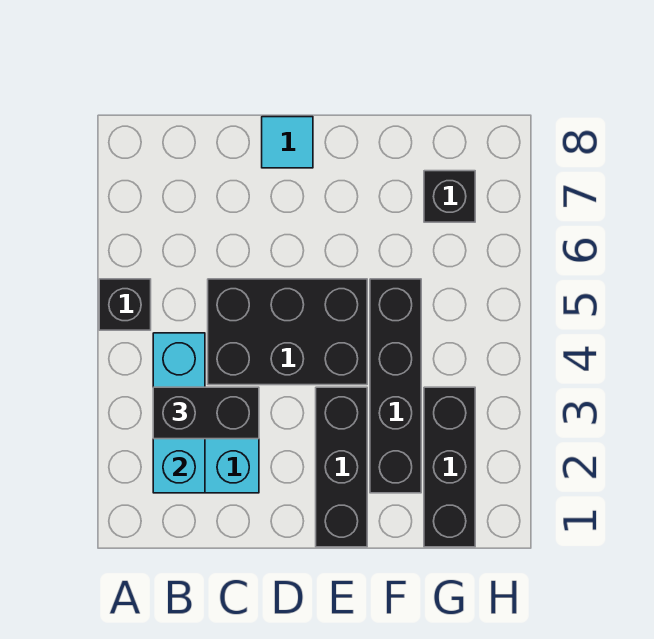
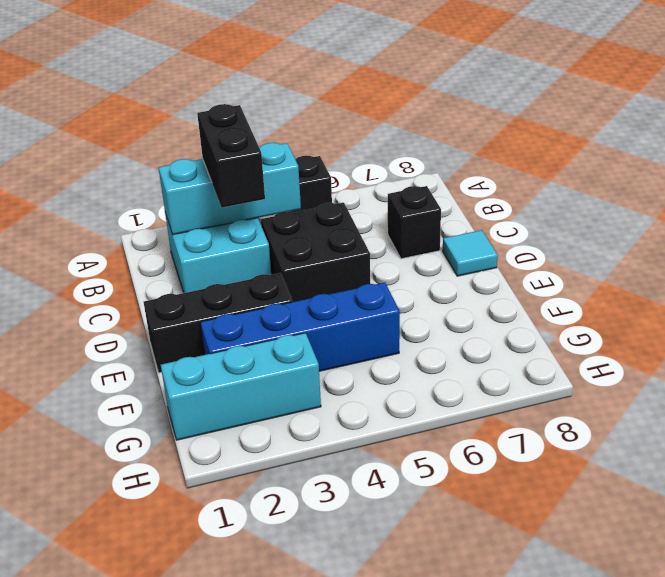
black brick C4:E5 level 1 -> black brick C4:D5 level 1
black brick F2:F5 level 1 -> blue brick F2:F5 level 1
black brick G1:G3 level 1 -> cyan brick G1:G3 level 1
black brick G7 level 1 -> black brick C7 level 1

